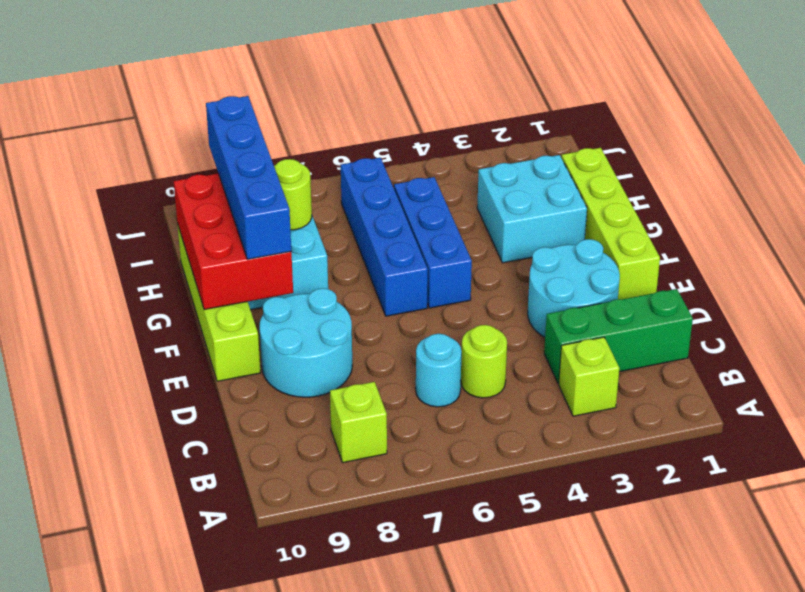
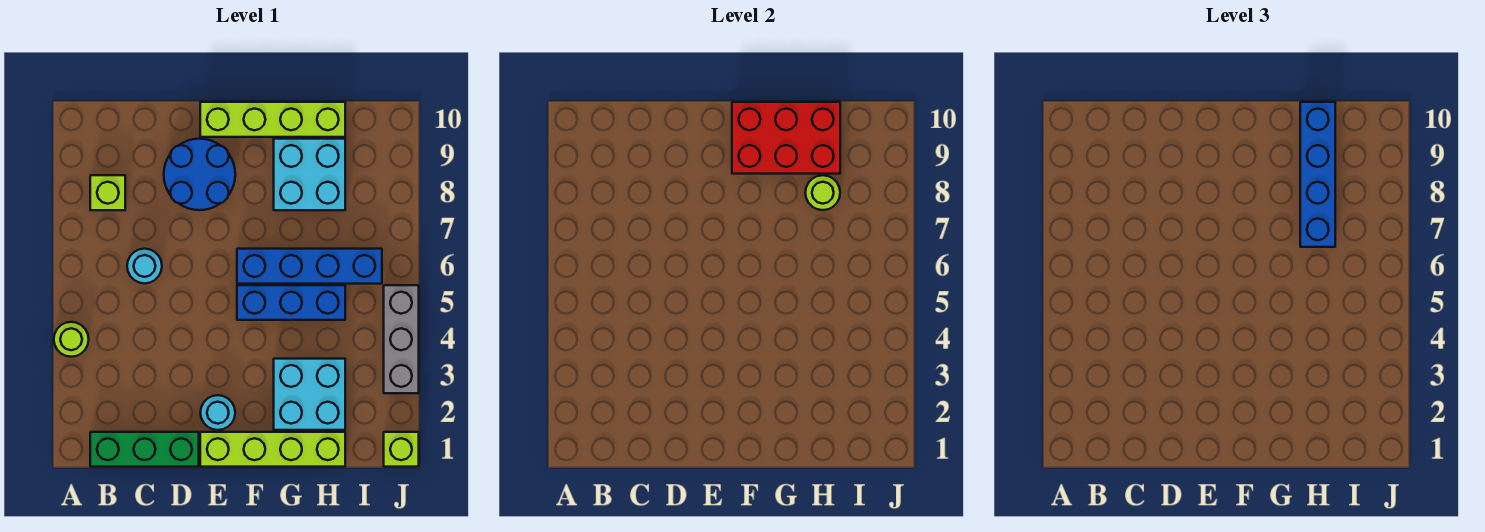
lime brick B3 level 1 -> lime brick J1 level 1
green brick C1:C3 level 1 -> green brick B1:D1 level 1
lime round brick C5 level 1 -> lime round brick A4 level 1
cyan round brick D2:E3 level 1 -> cyan round brick E2 level 1
cyan round brick D8:E9 level 1 -> blue round brick D8:E9 level 1
blue brick F9:I9 level 3 -> blue brick H7:H10 level 3
none -> grey brick J3:J5 level 1

